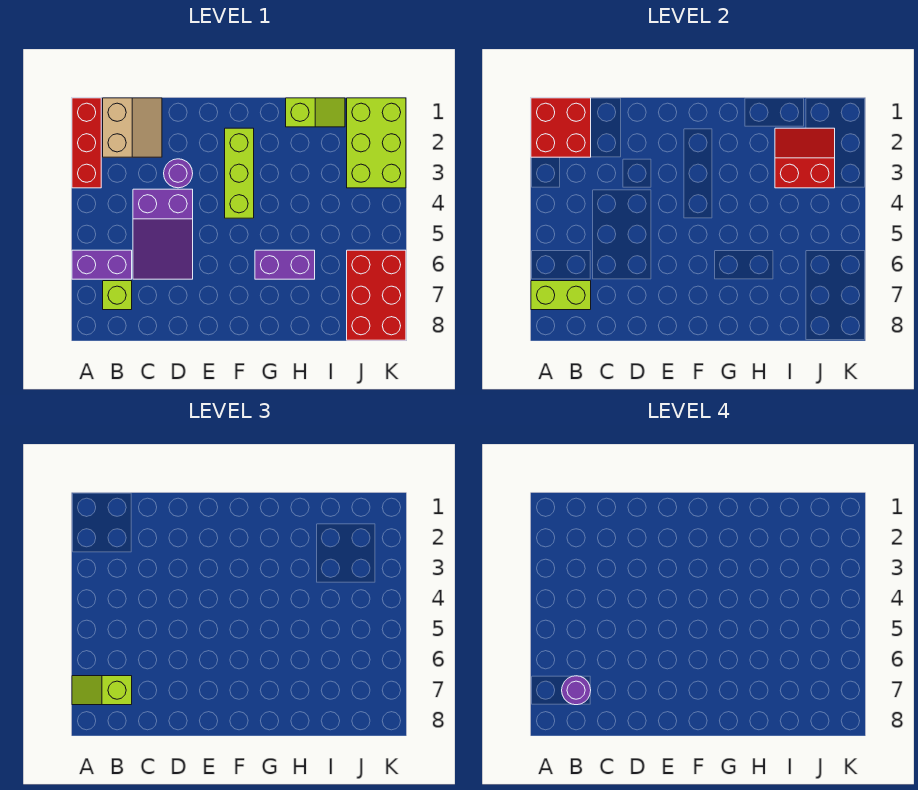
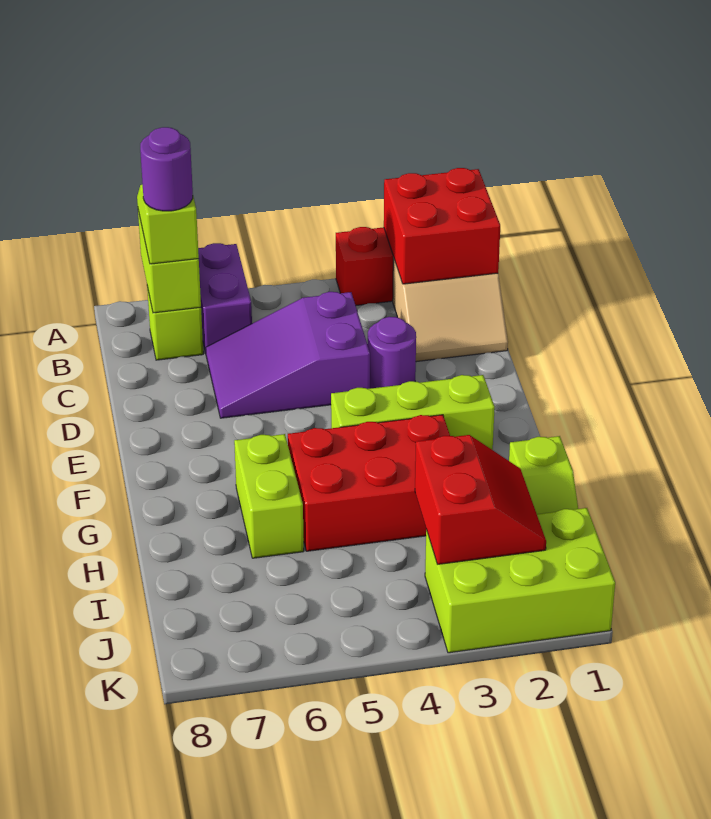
purple brick G6:H6 level 1 -> lime brick G6:H6 level 1
red brick J6:K8 level 1 -> red brick G3:H5 level 1

